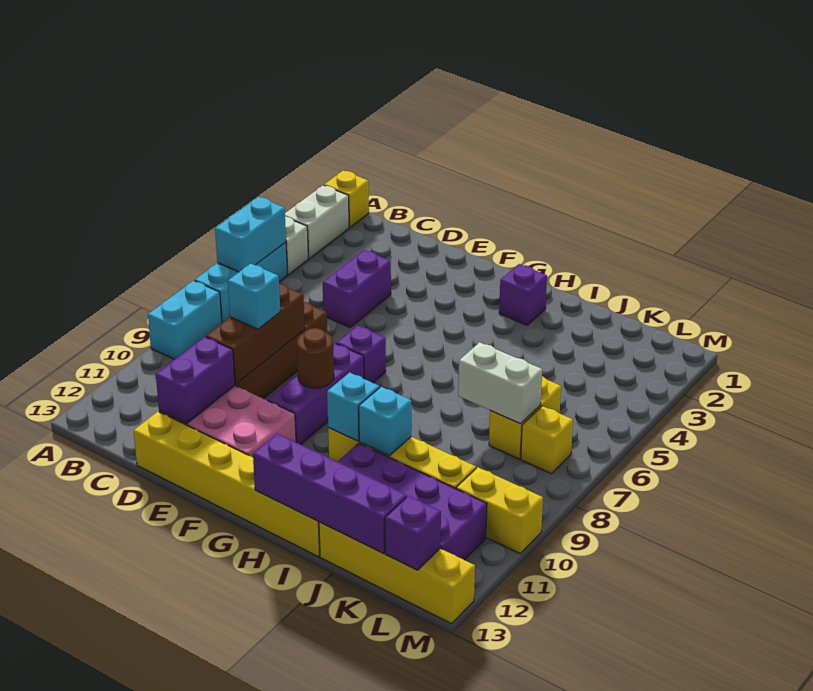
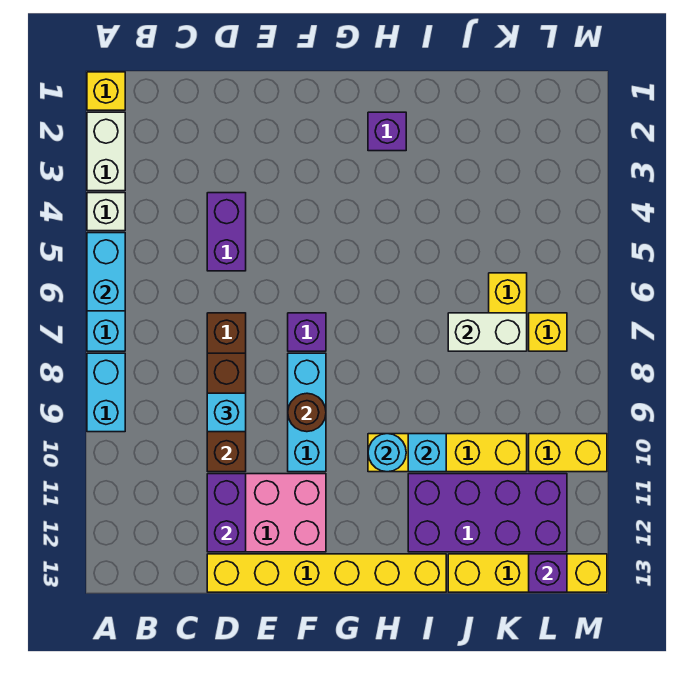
purple brick F8:F10 level 1 -> cyan brick F8:F10 level 1
cyan brick H10 level 2 -> cyan round brick H10 level 2
purple brick H13:K13 level 2 -> none

